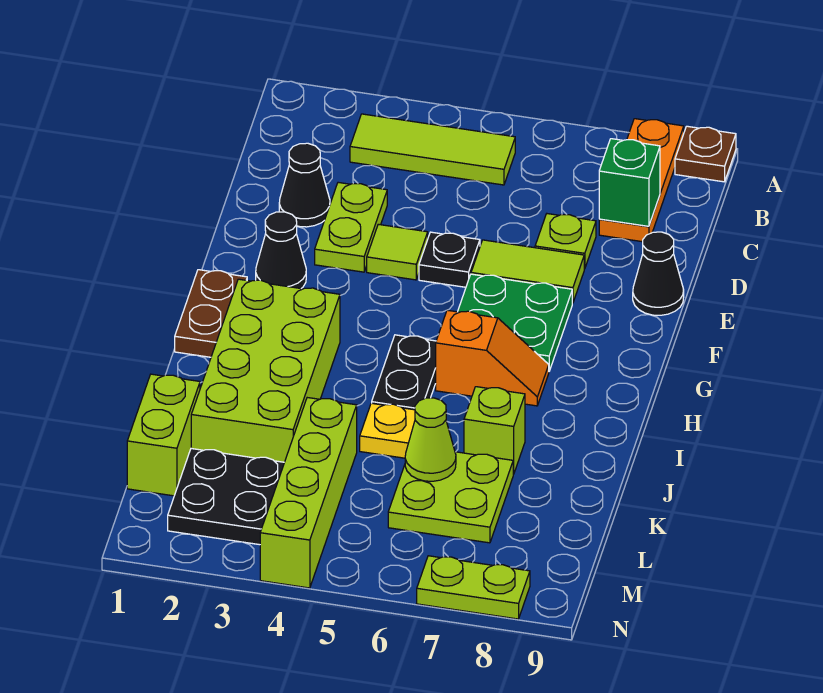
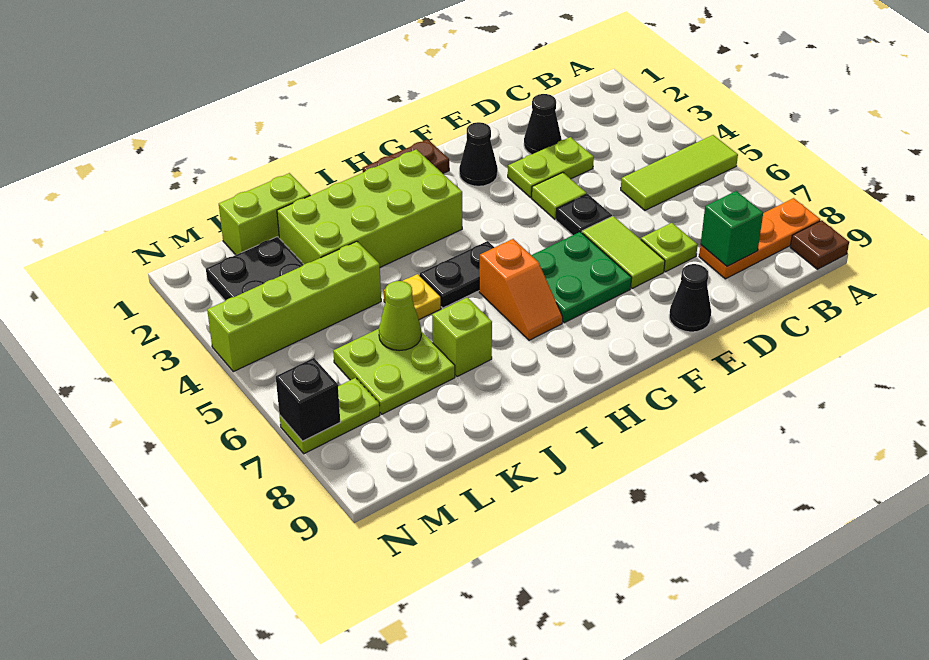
lime tile B3:B5 level 1 -> lime tile A5:C5 level 1
lime plate N7:N8 level 1 -> lime plate M7:N7 level 1
none -> black brick N7 level 2

